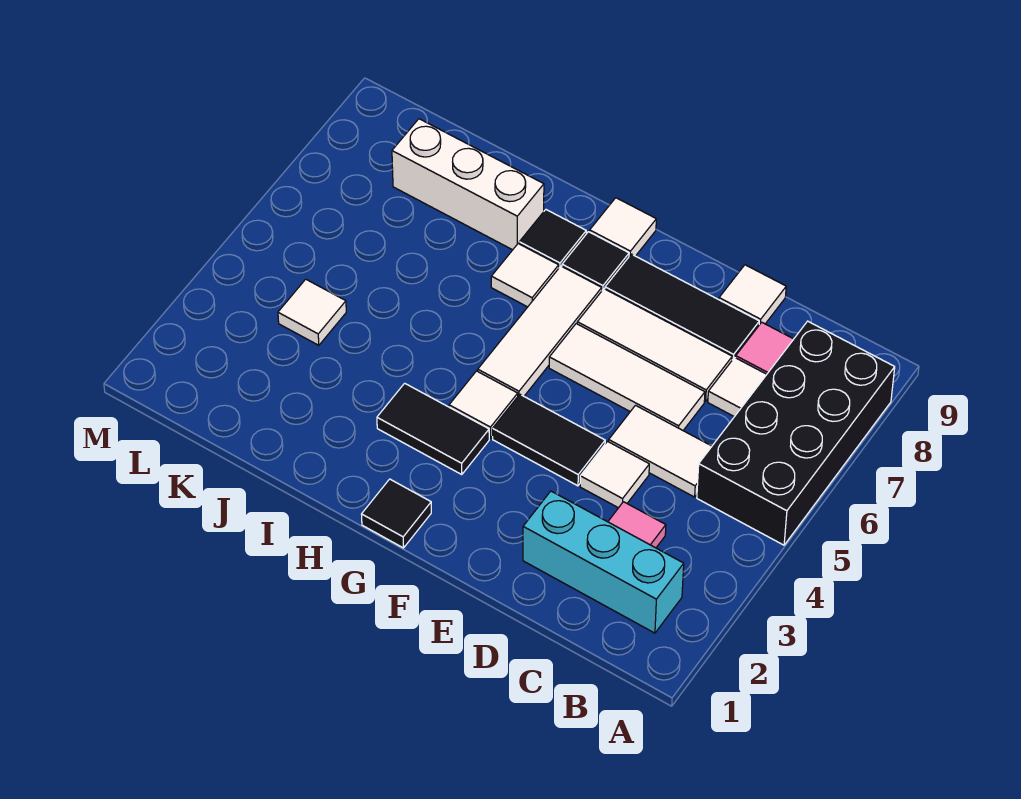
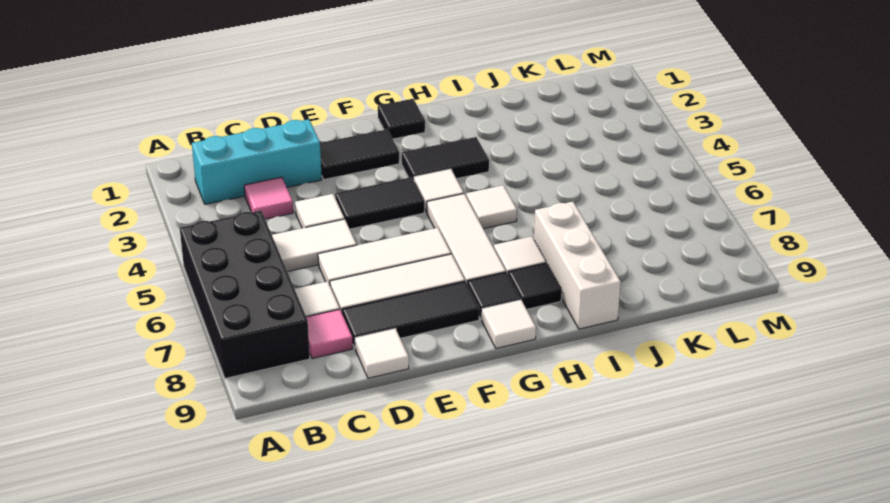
none -> black tile E2:F2 level 1
white brick I8:K8 level 1 -> white brick I7:I9 level 1
white tile K4 level 1 -> white tile H5 level 1

